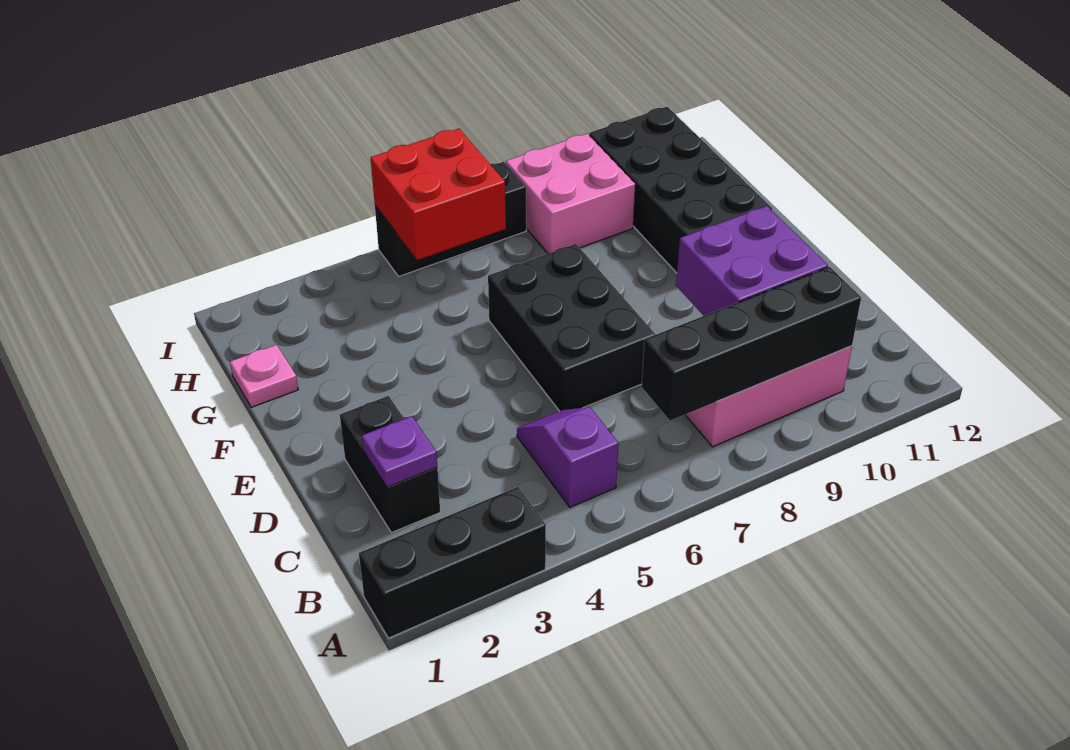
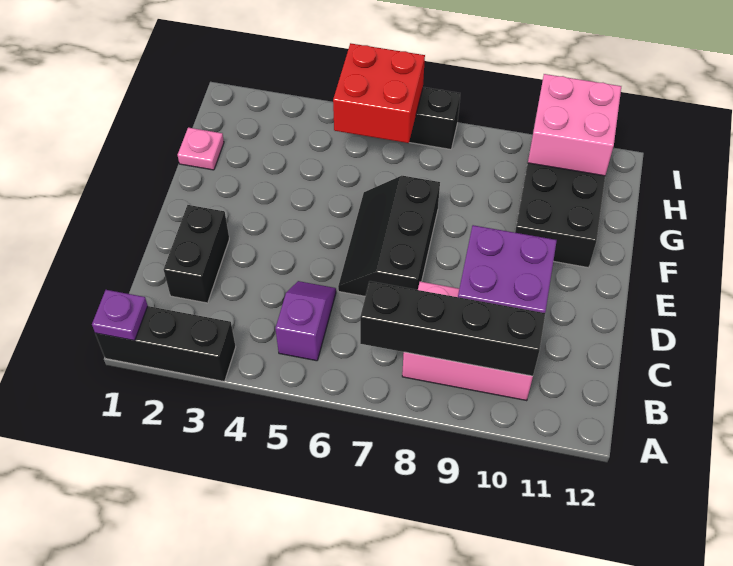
purple plate C2 level 2 -> purple plate A1 level 2
black brick D6:F7 level 1 -> black slope D6:F7 level 1 top 7
pink brick H8:I9 level 1 -> pink brick H10:I11 level 2

